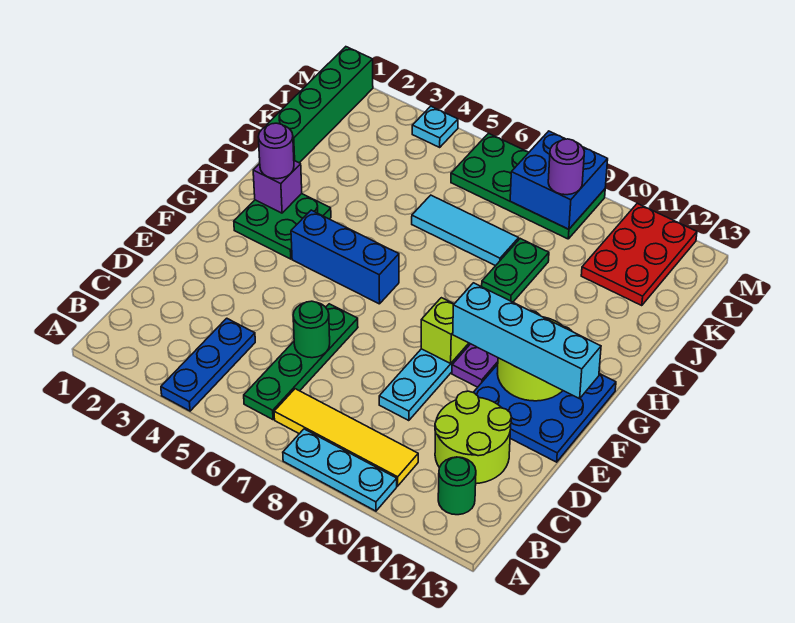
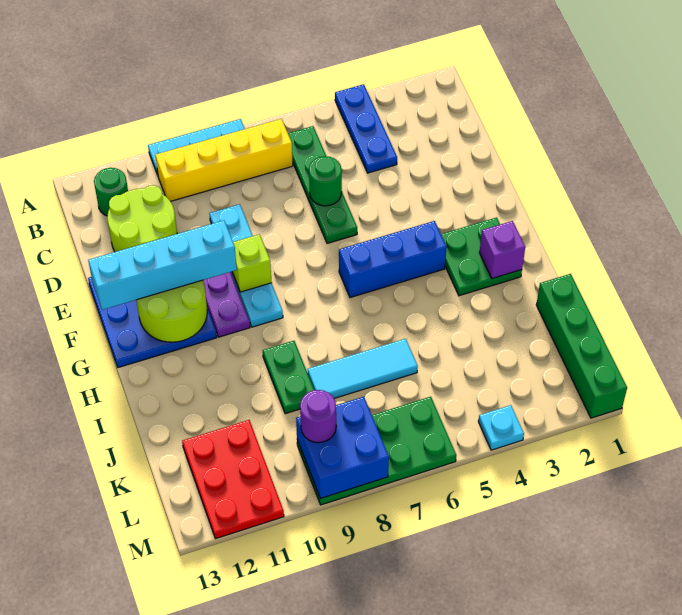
yellow tile B7:B10 level 1 -> yellow brick B7:B10 level 1
purple round brick H2 level 3 -> none

